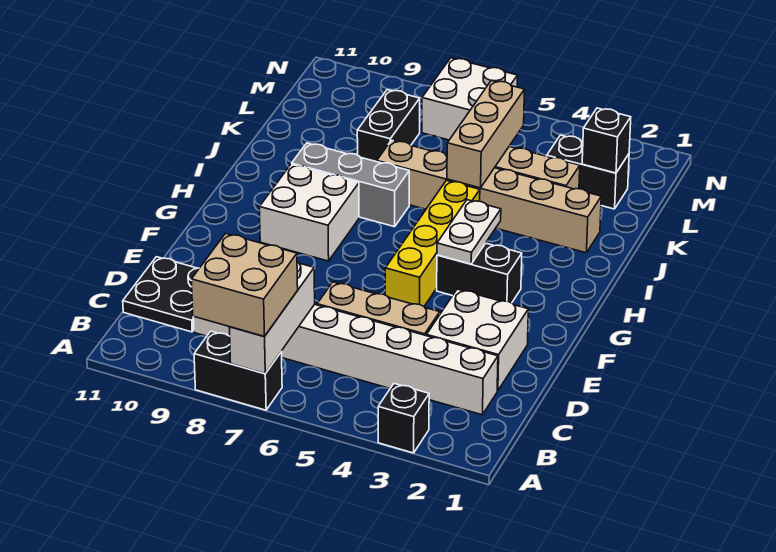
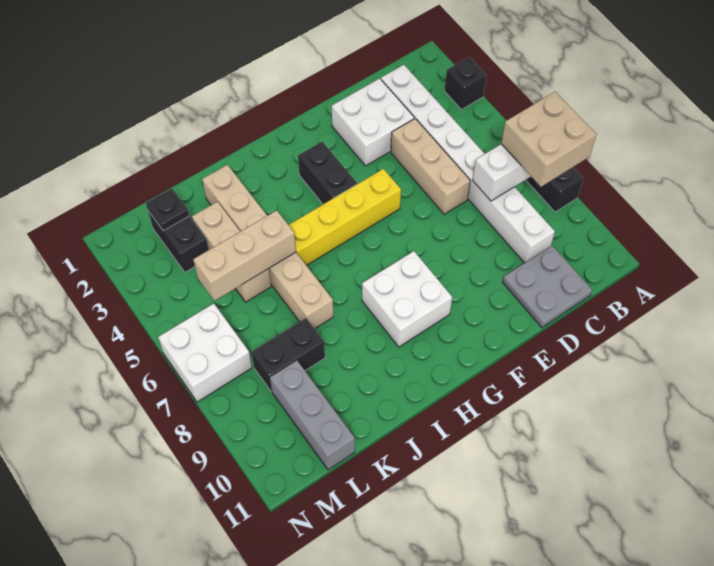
black plate C10:D11 level 1 -> grey plate C10:D11 level 1
white plate G4:H4 level 2 -> none
grey brick I7:I9 level 1 -> grey brick L9:L11 level 1
black brick L2 level 2 -> black plate L2 level 2

